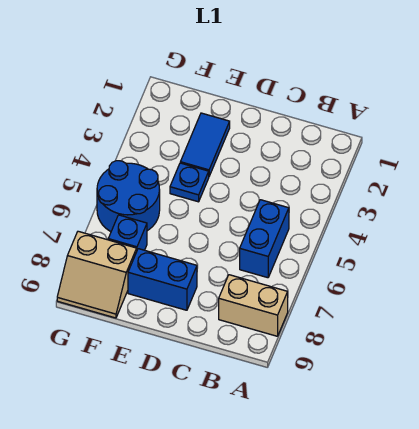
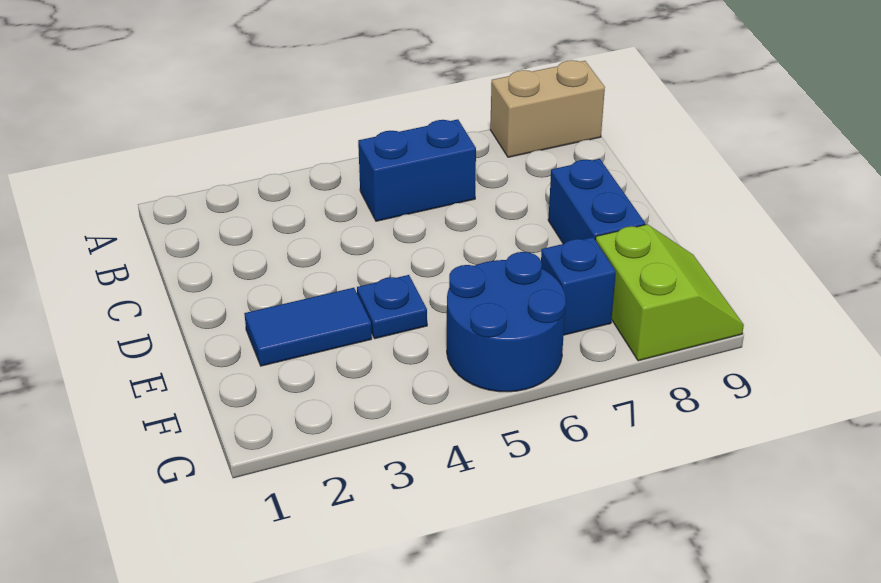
tan brick A8:B8 level 1 -> tan brick A8:A9 level 1
tan slope F8:G9 level 1 top 8 -> lime slope F8:G9 level 1 top 8

